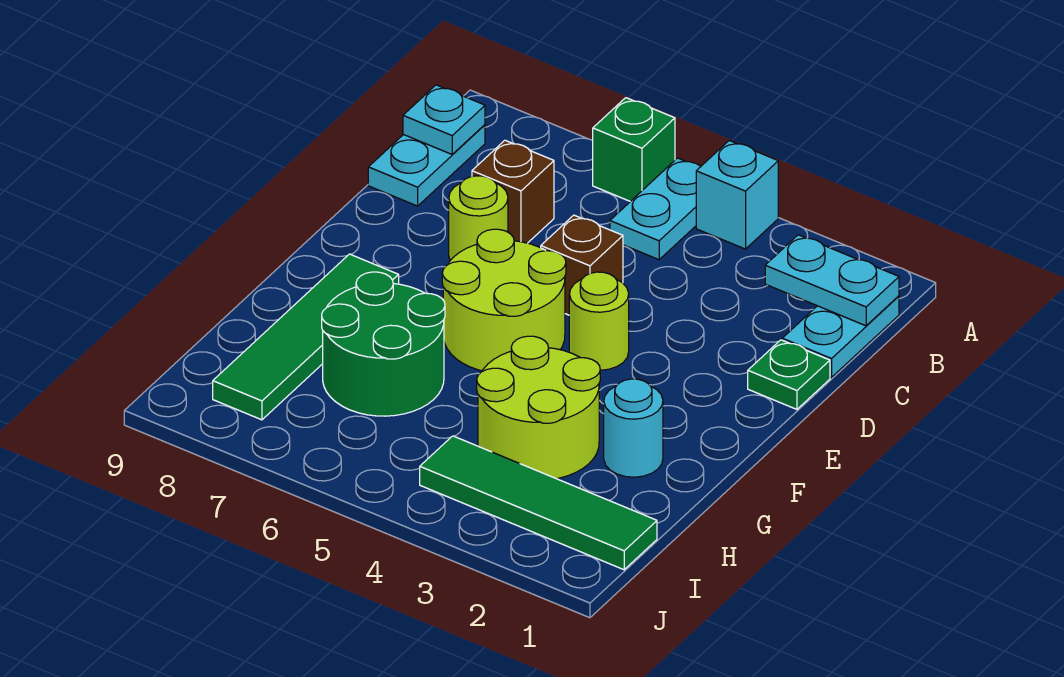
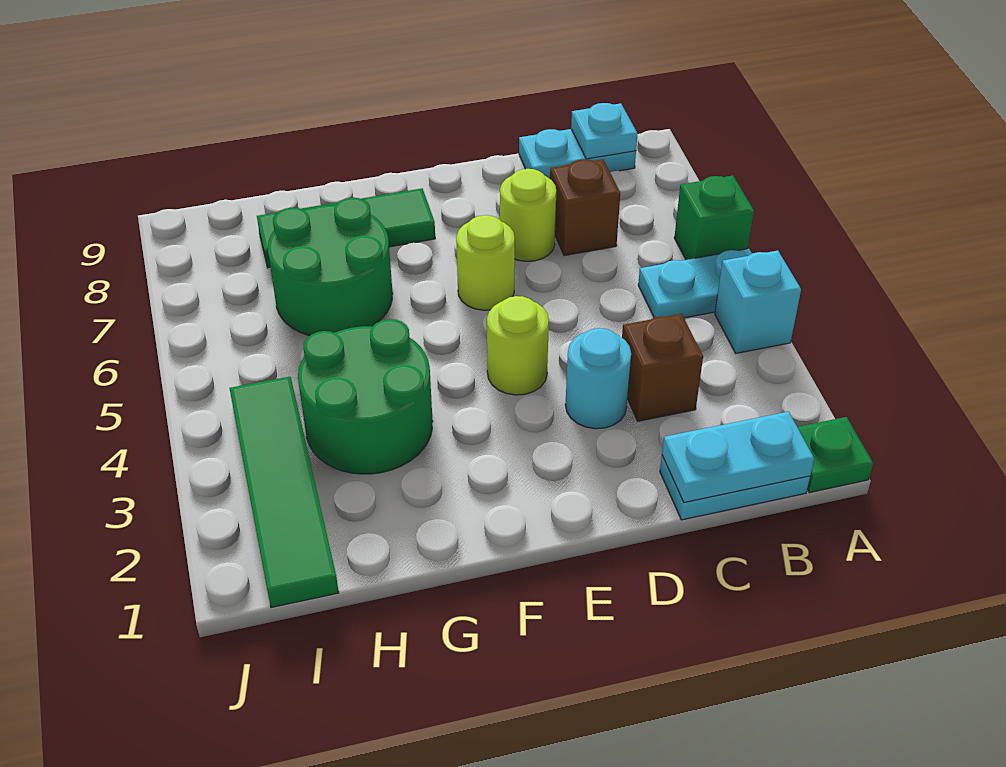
cyan plate B1:B2 level 2 -> cyan plate B1:C1 level 2
green plate D1 level 1 -> green plate A1 level 1
brown brick D5 level 1 -> brown brick C3 level 1
lime round brick E5:F6 level 1 -> lime round brick E6 level 1
green tile F8:I8 level 1 -> green tile F8:H8 level 1
cyan round brick G2 level 1 -> cyan round brick D3 level 1
lime round brick G3:H4 level 1 -> green round brick G3:H4 level 1

